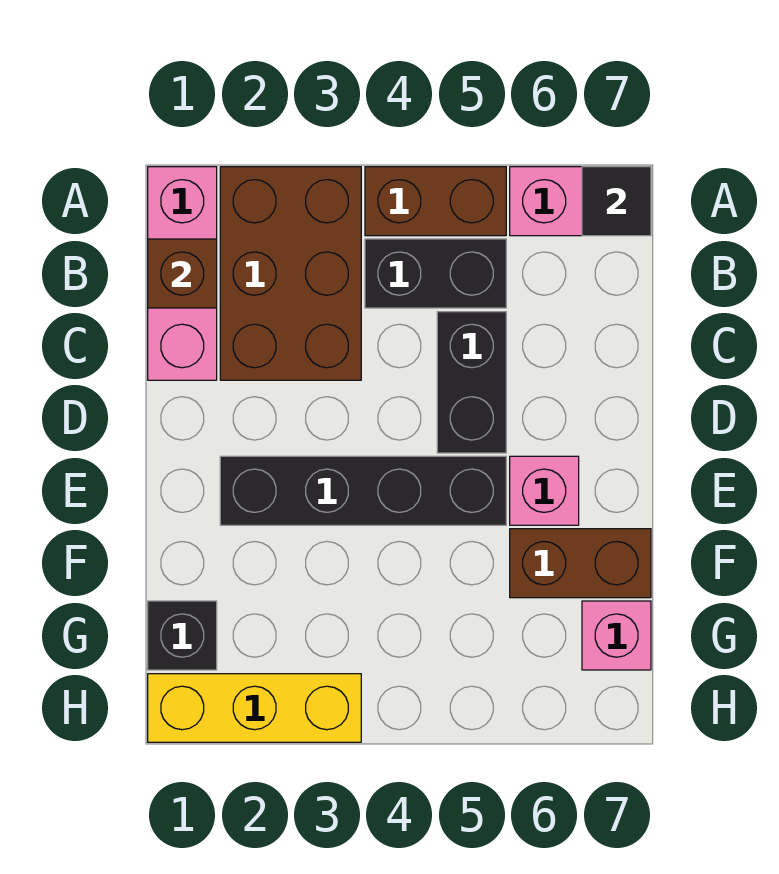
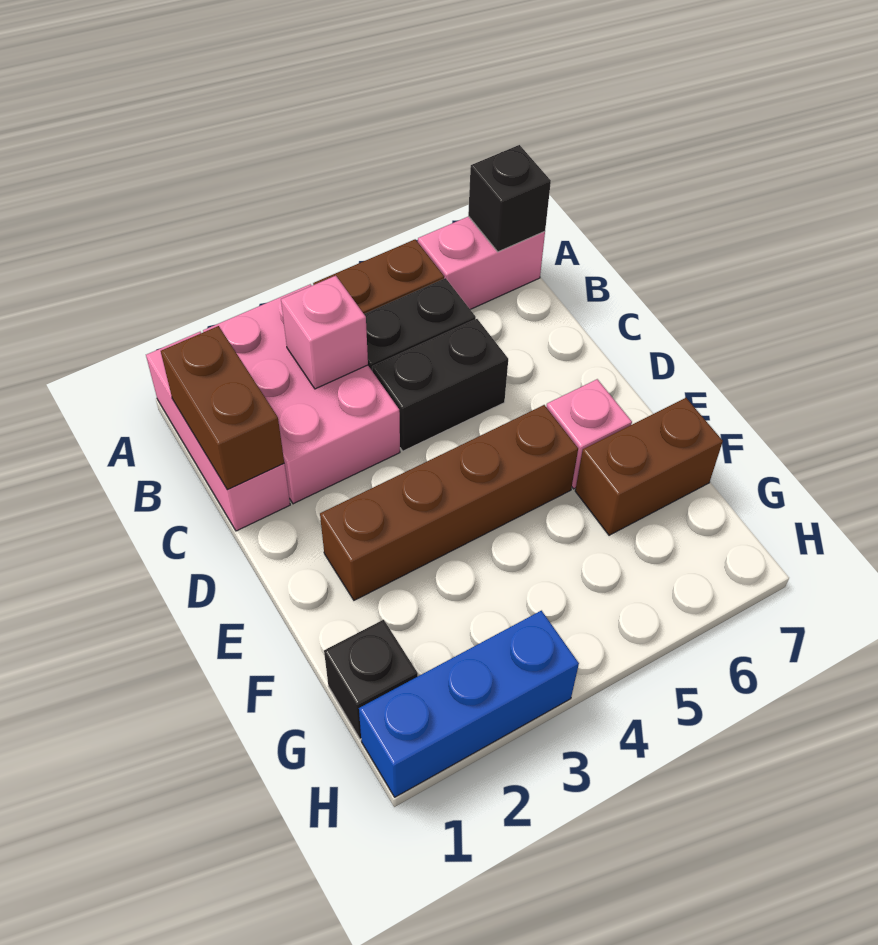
brown brick A2:C3 level 1 -> pink brick A2:C3 level 1
black tile A7 level 2 -> black brick A7 level 2
brown brick B1 level 2 -> brown brick B1:C1 level 2
black brick C5:D5 level 1 -> black brick C4:C5 level 1
black brick E2:E5 level 1 -> brown brick E2:E5 level 1
pink brick G7 level 1 -> pink brick B3 level 2
yellow brick H1:H3 level 1 -> blue brick H1:H3 level 1

